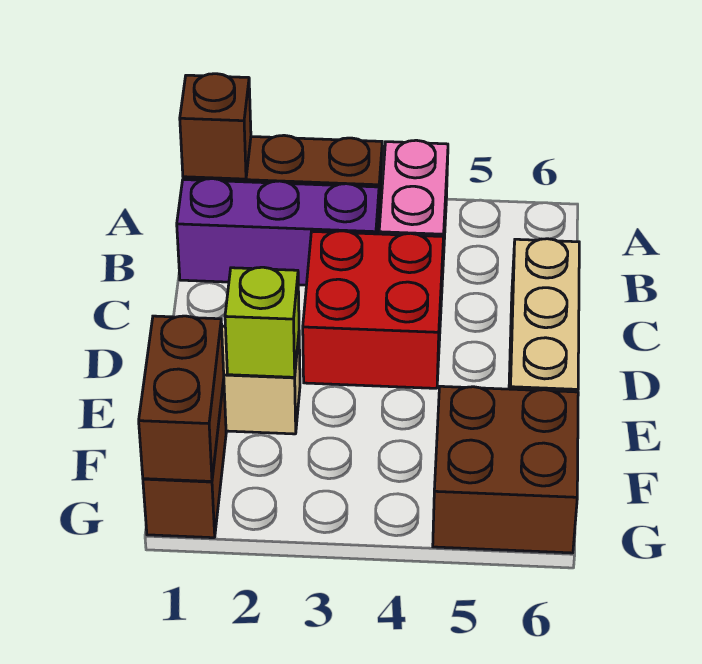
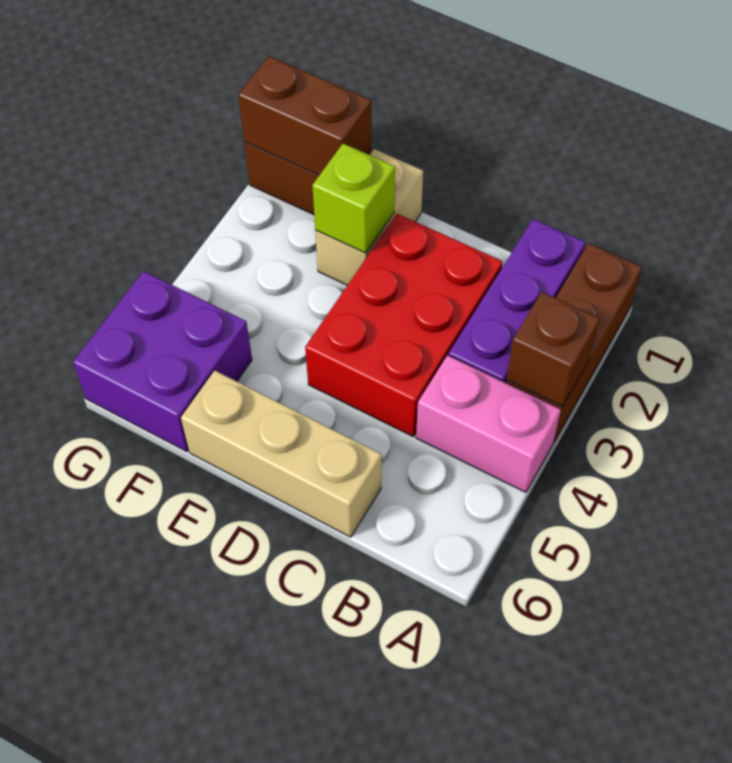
brown brick A1 level 2 -> brown brick A3 level 2
red brick C3:D4 level 1 -> red brick C2:D4 level 1
brown brick F5:G6 level 1 -> purple brick F5:G6 level 1

